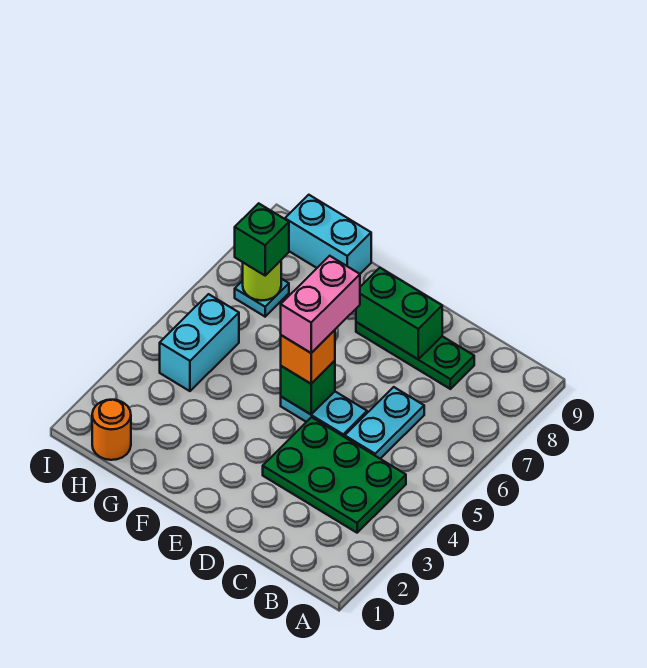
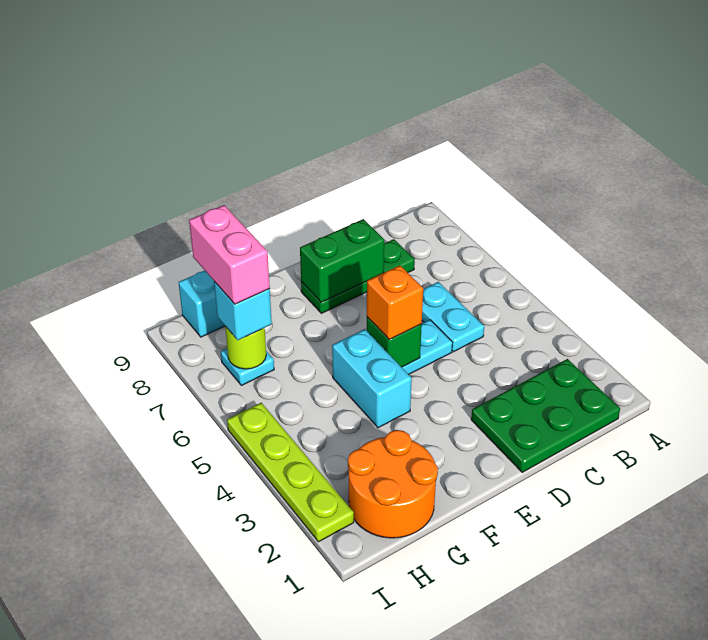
green plate B3:D4 level 1 -> green plate B1:D2 level 1
pink brick E5:E6 level 4 -> pink brick H7:H8 level 4
orange round brick H1 level 1 -> orange round brick G1:H2 level 1
cyan brick H4:H5 level 1 -> cyan brick F4:F5 level 1
green brick H7 level 3 -> cyan brick H7 level 3
none -> lime plate I2:I5 level 1

